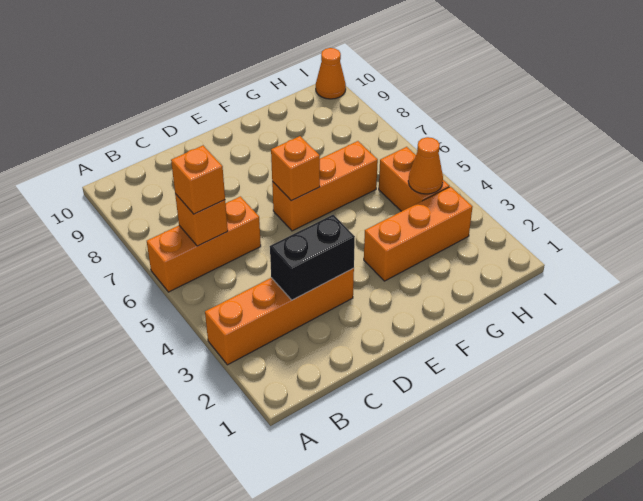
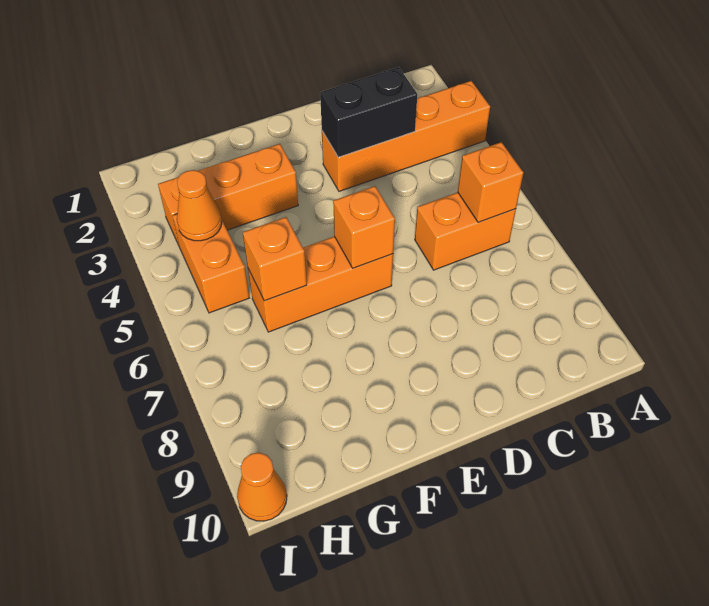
orange brick A6:C6 level 1 -> orange brick B6:C6 level 1
orange brick B6 level 3 -> orange brick G6 level 2

